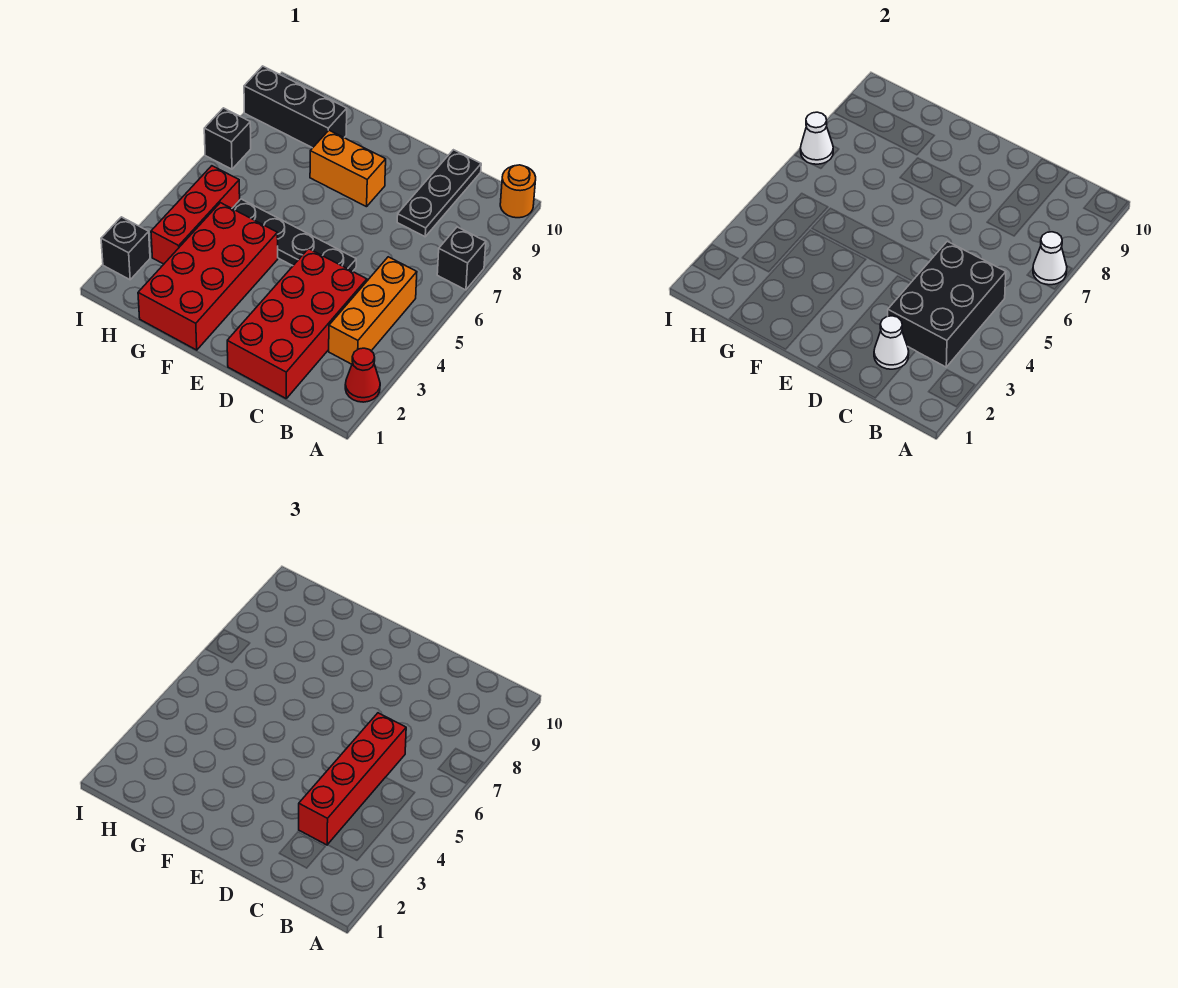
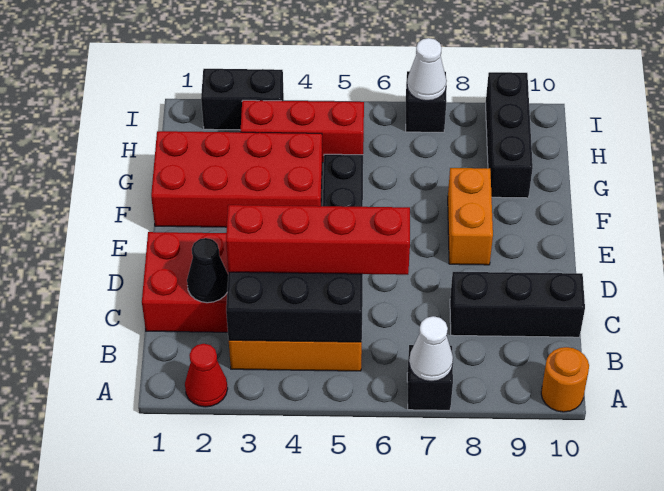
white cone C2 level 2 -> black cone C2 level 2
black plate C8:C10 level 1 -> black brick C8:C10 level 1
black brick I2 level 1 -> black brick I2:I3 level 1

